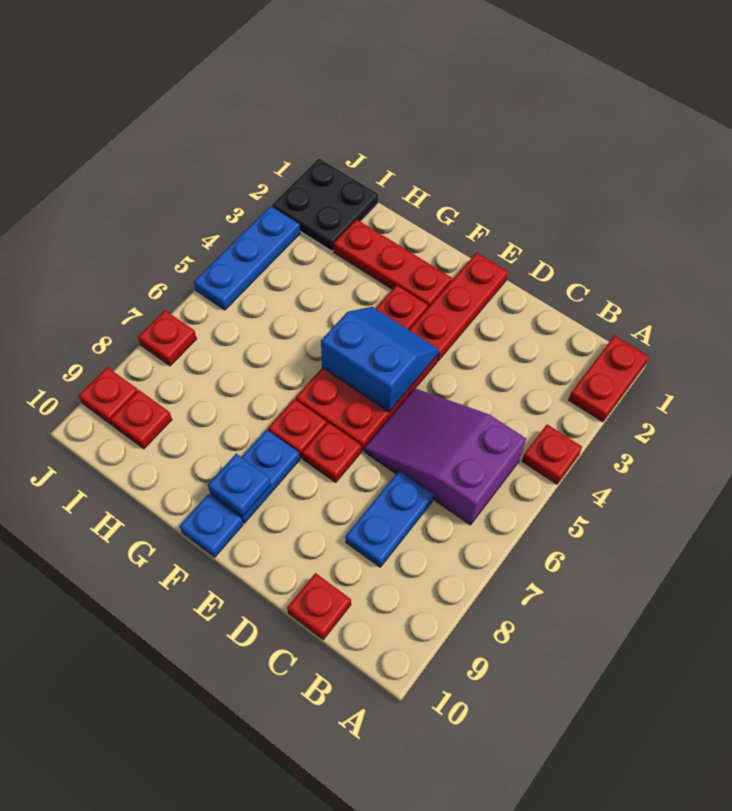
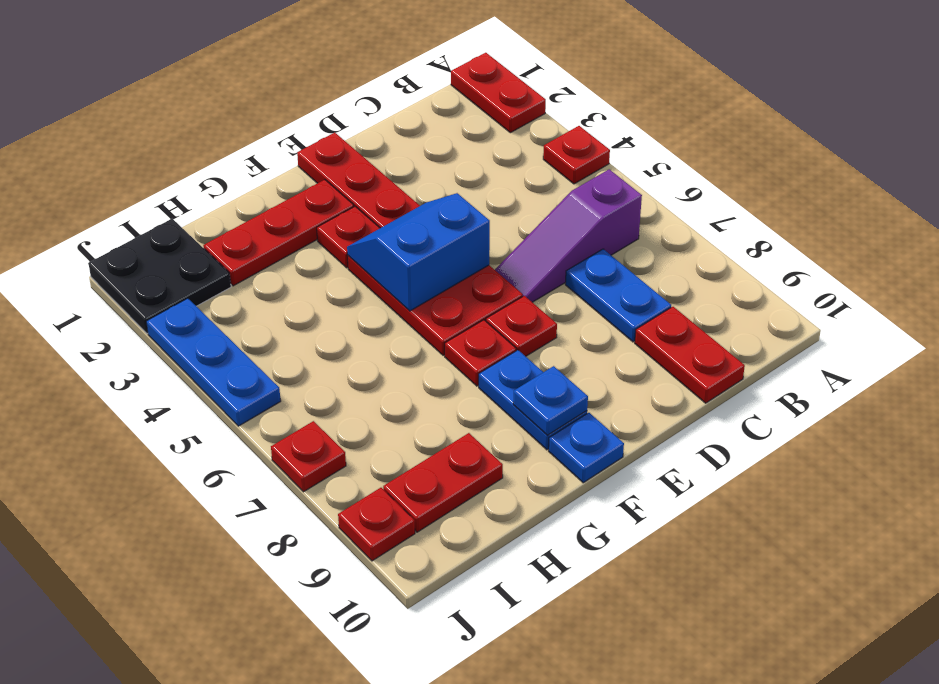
purple slope B5:D6 level 1 top B -> purple slope B6:D6 level 1 top B
red plate C10 level 1 -> red plate C9:C10 level 1
red plate I9 level 1 -> red plate H9:I9 level 1

